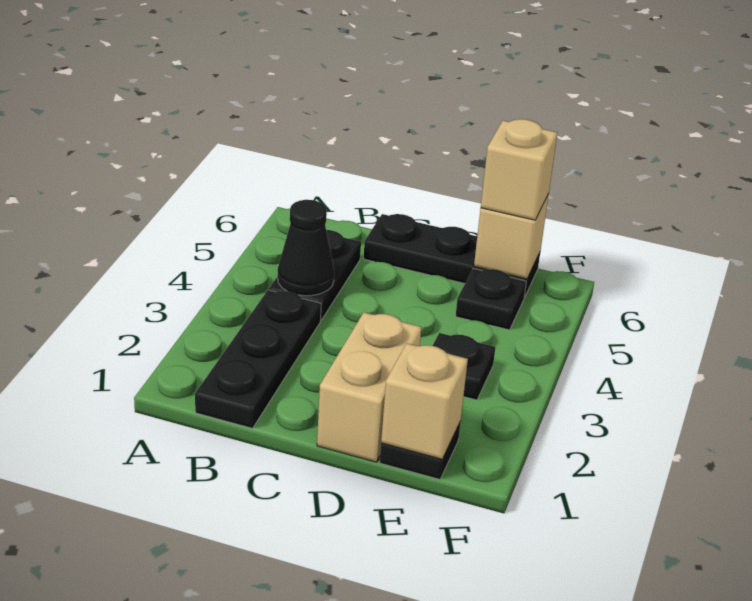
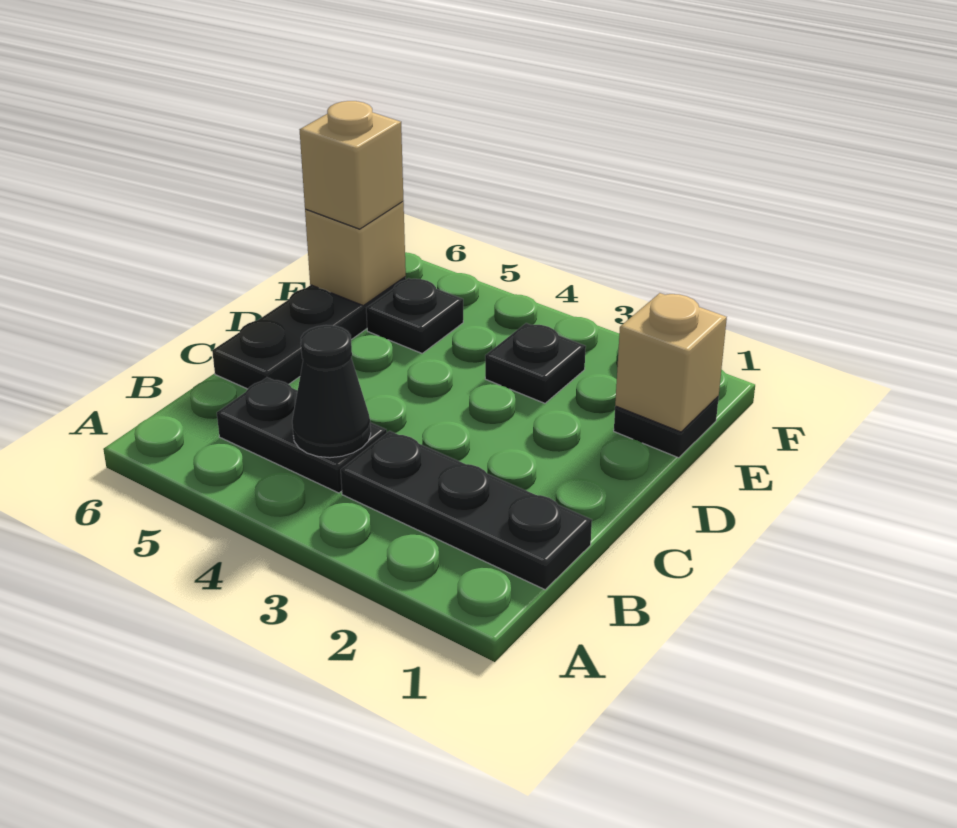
tan brick D1:D2 level 1 -> none

